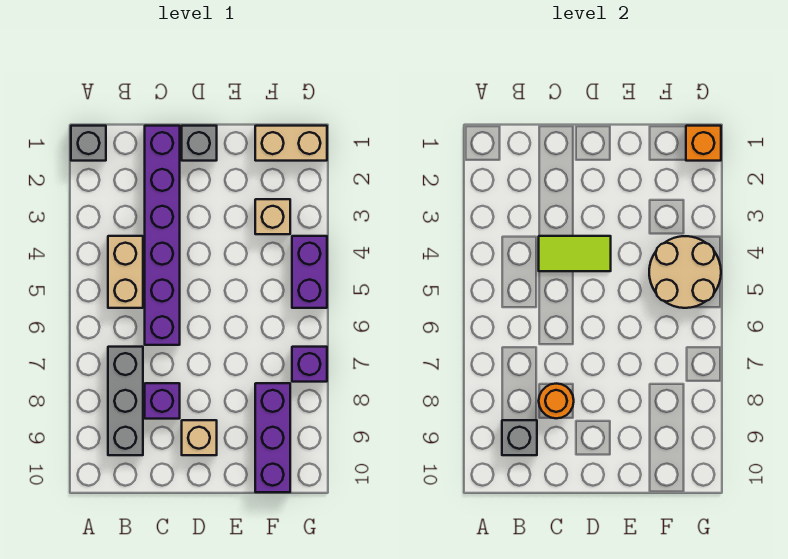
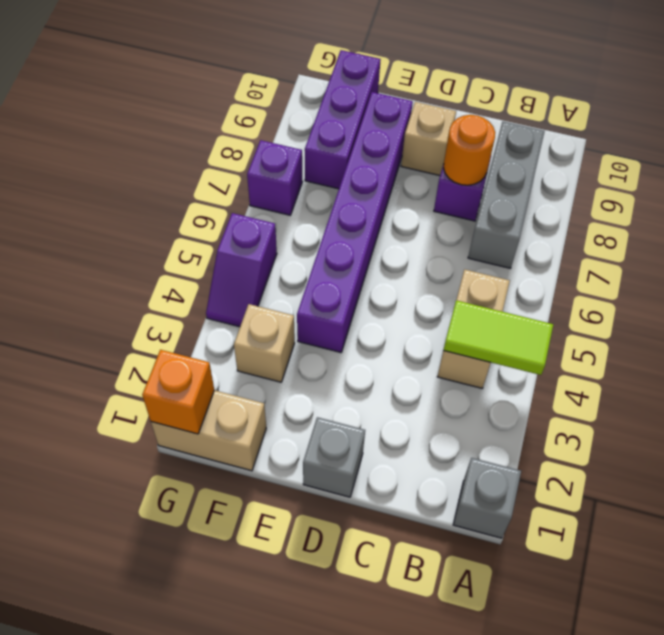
grey brick B9 level 2 -> none
purple brick C1:C6 level 1 -> purple brick E4:E9 level 1
lime tile C4:D4 level 2 -> lime tile A4:B4 level 2
tan round brick F4:G5 level 2 -> none
purple brick G4:G5 level 1 -> purple slope G4:G5 level 1 top 5

